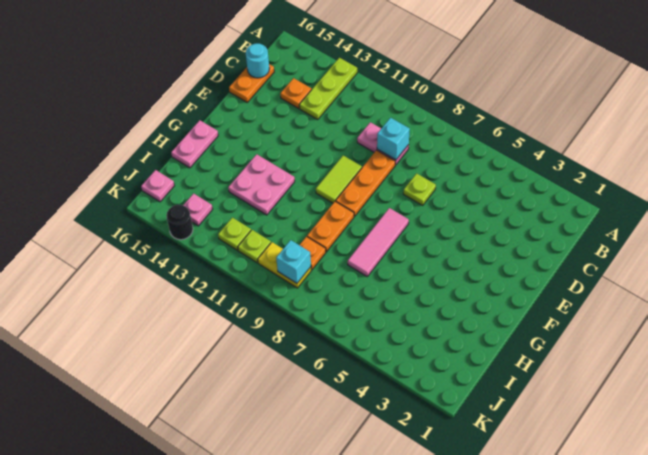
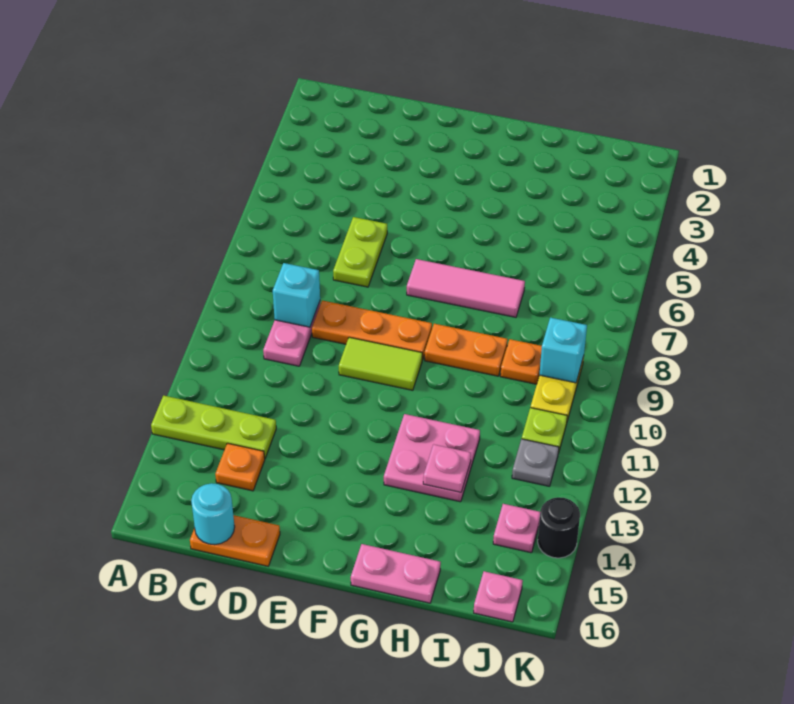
lime plate D7 level 1 -> lime plate D6:D7 level 1
none -> pink plate H13 level 2
lime plate J12 level 1 -> grey plate J12 level 1

